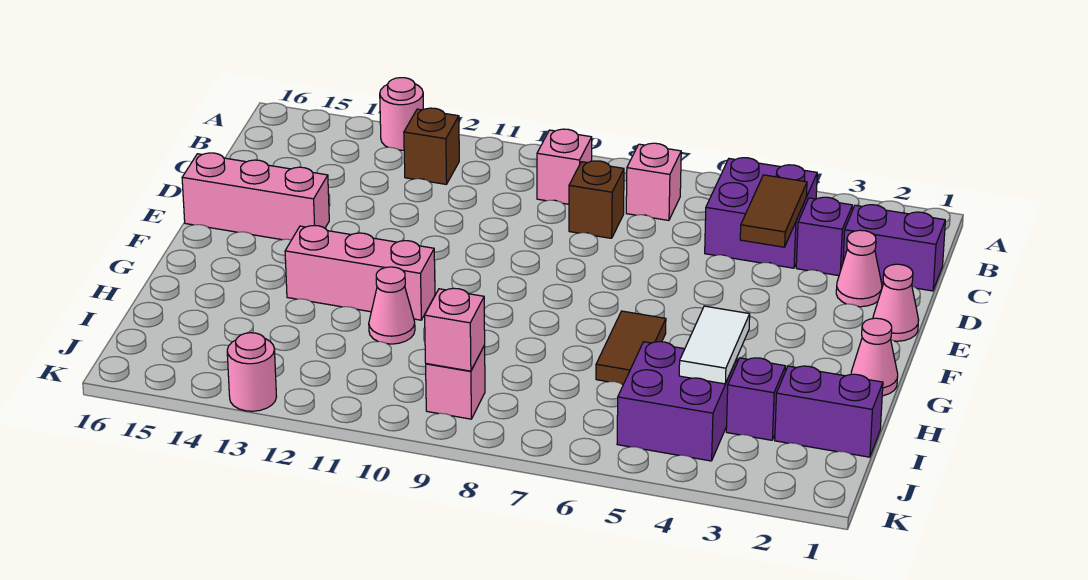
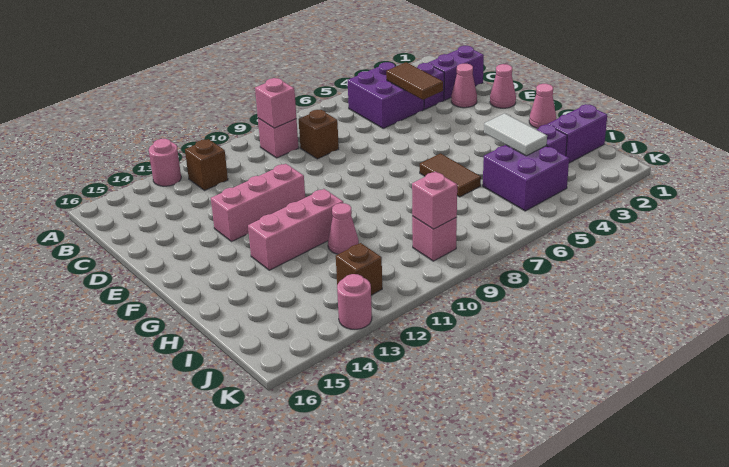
pink brick B7 level 1 -> pink brick B9 level 2
pink brick E14:E16 level 1 -> pink brick E11:E13 level 1
none -> brown brick J12 level 1

